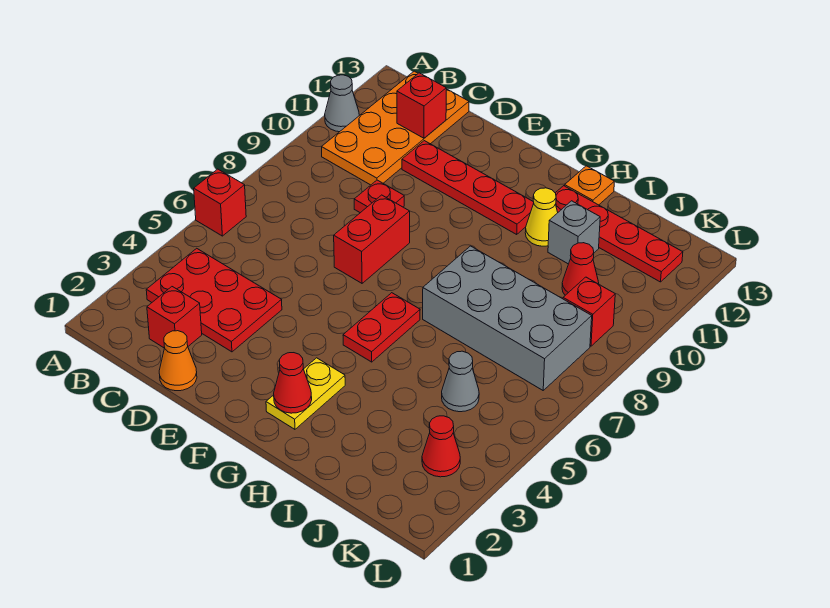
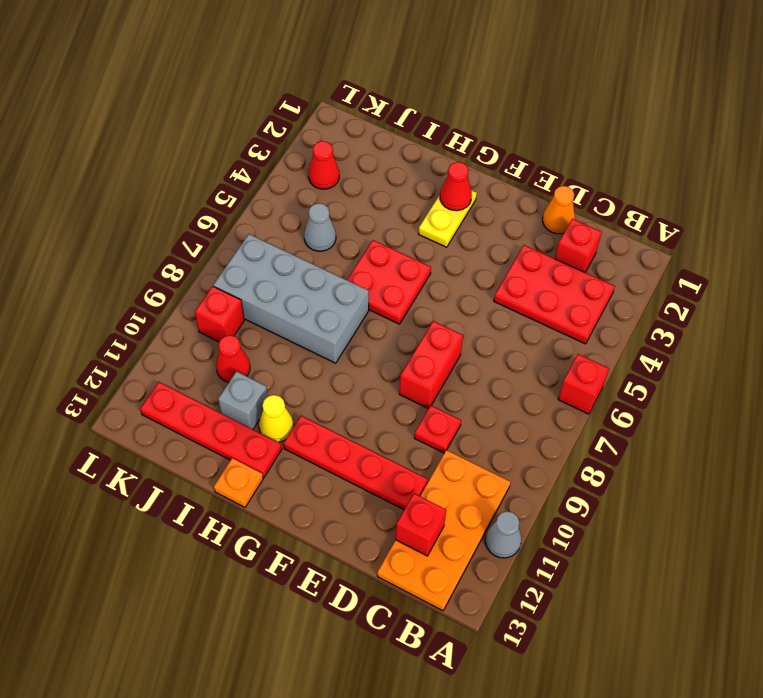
red plate G5:G6 level 1 -> red plate G5:H6 level 1

